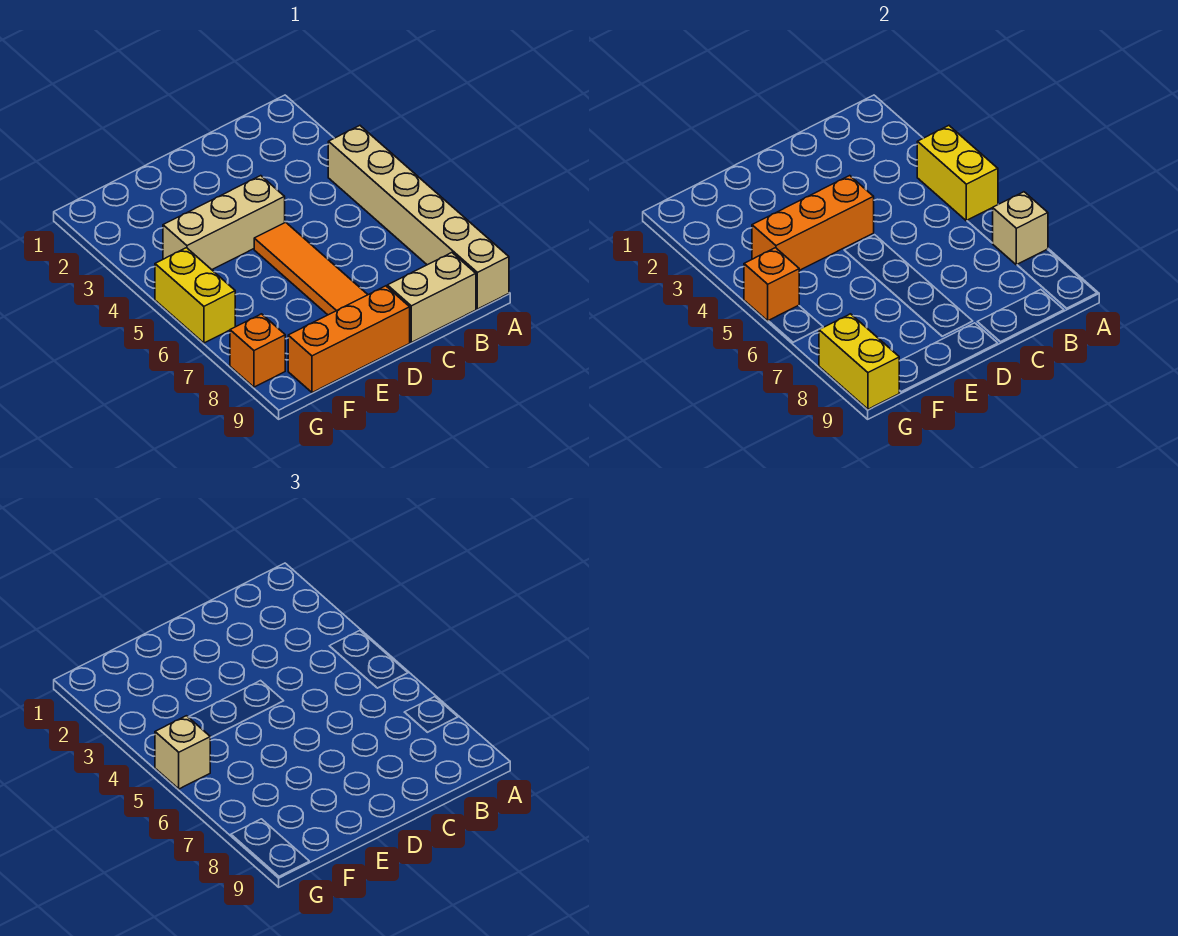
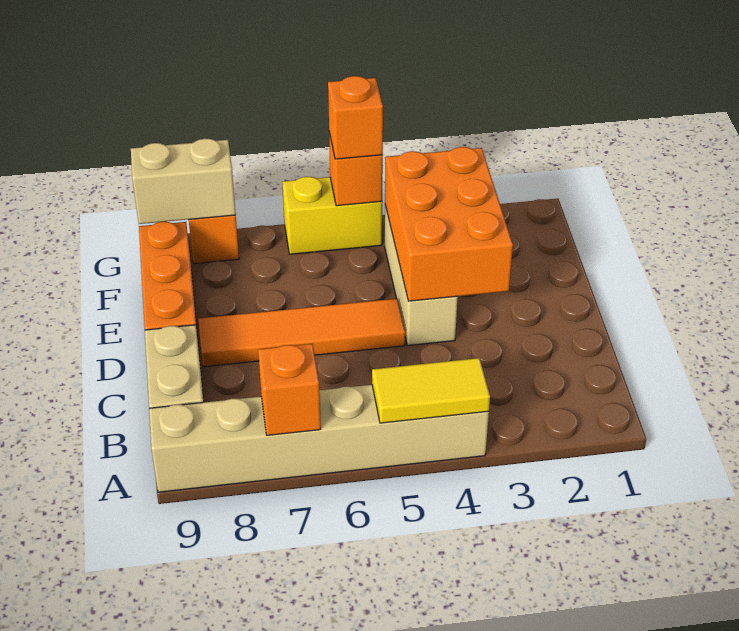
yellow brick A4:A5 level 2 -> yellow tile A4:A5 level 2
tan brick A7 level 2 -> orange brick A7 level 2
orange brick D4:F4 level 2 -> orange brick D3:F4 level 2
tan brick G5 level 3 -> orange brick G5 level 3
yellow brick G8:G9 level 2 -> tan brick G8:G9 level 2

